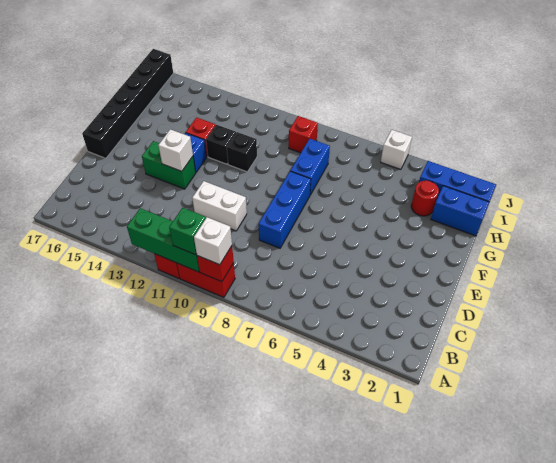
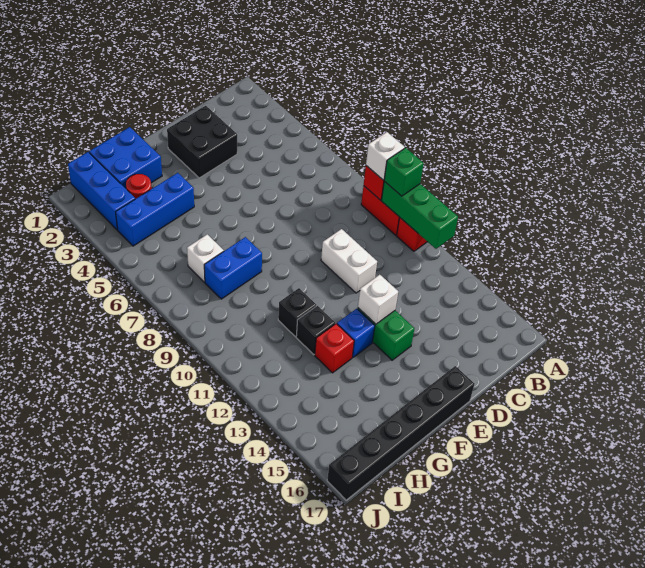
none -> black brick D2:E3 level 1
blue brick D8:F8 level 1 -> blue brick G4:I4 level 1
blue brick H1:H2 level 1 -> blue brick G1:H2 level 1
red brick I9 level 1 -> none
white brick J5 level 1 -> white brick H7 level 1

